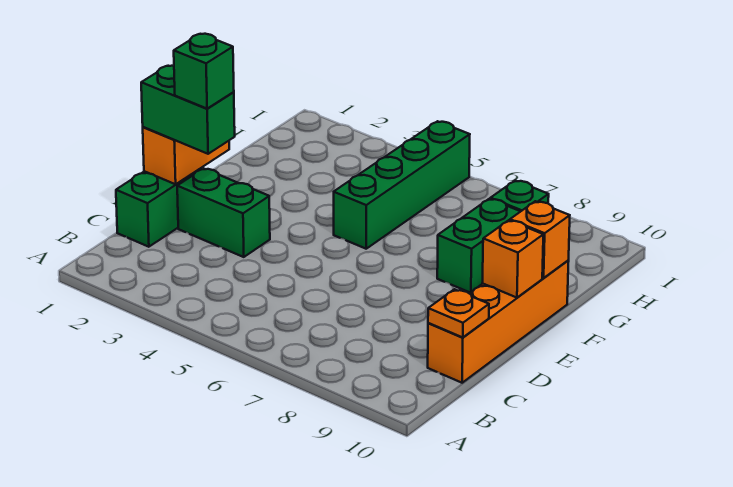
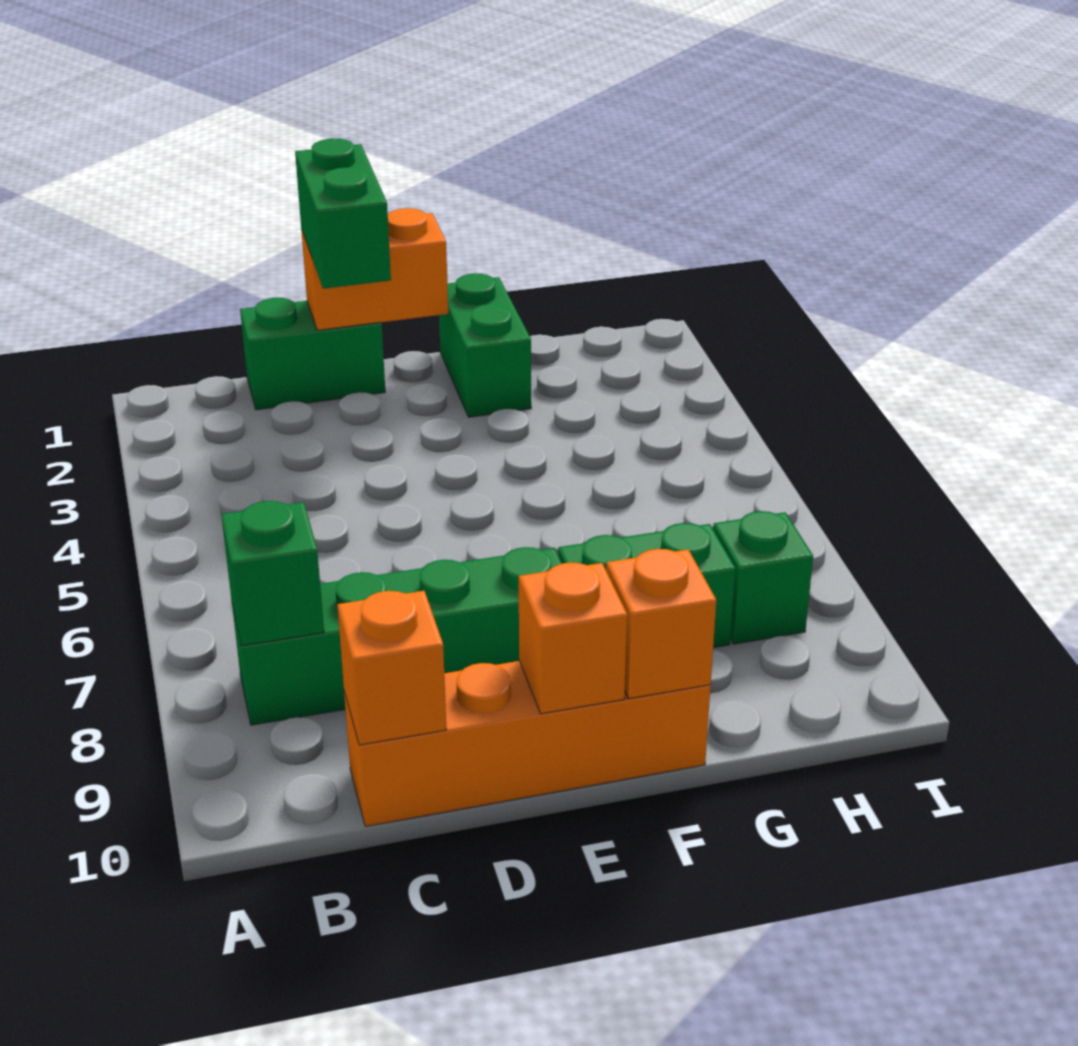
orange plate C10 level 2 -> orange brick C10 level 2
green brick D2:D3 level 1 -> green brick F1:F2 level 1
green brick D2 level 4 -> green brick B8 level 2
green brick F5:I5 level 1 -> green brick B8:E8 level 1

